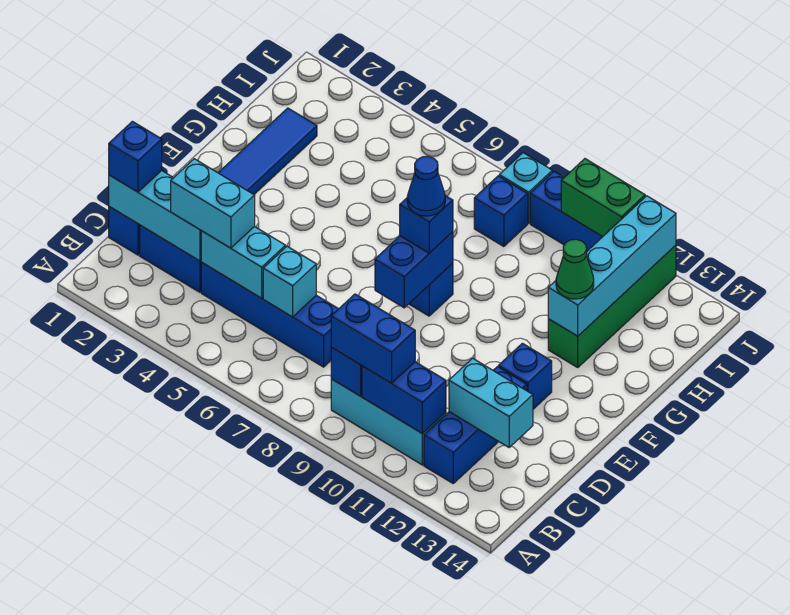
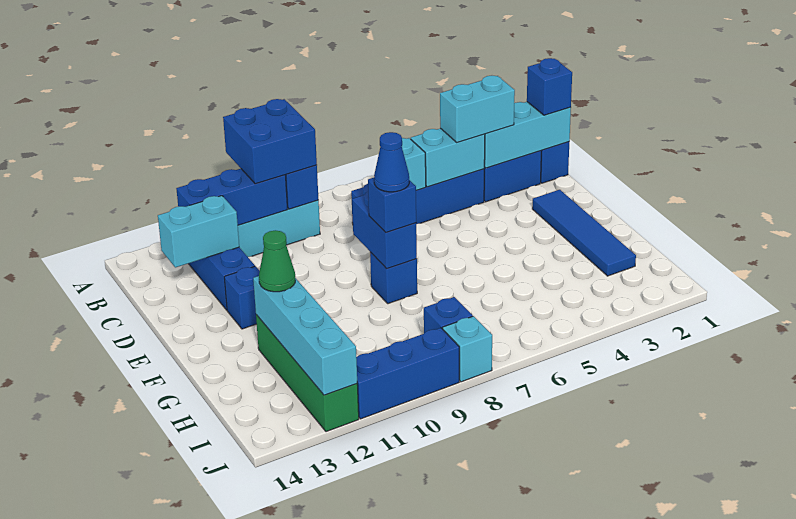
blue brick B9:B10 level 3 -> blue brick A9:B10 level 3
blue brick B10:B11 level 2 -> blue brick B10:B12 level 2
green brick J10:J11 level 2 -> none

